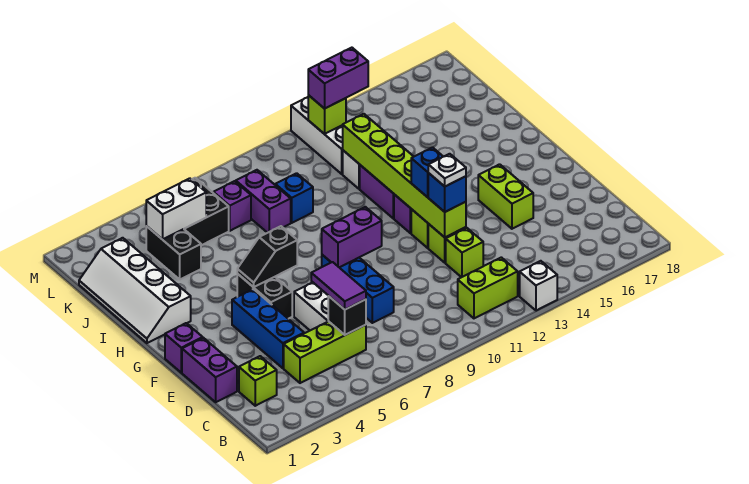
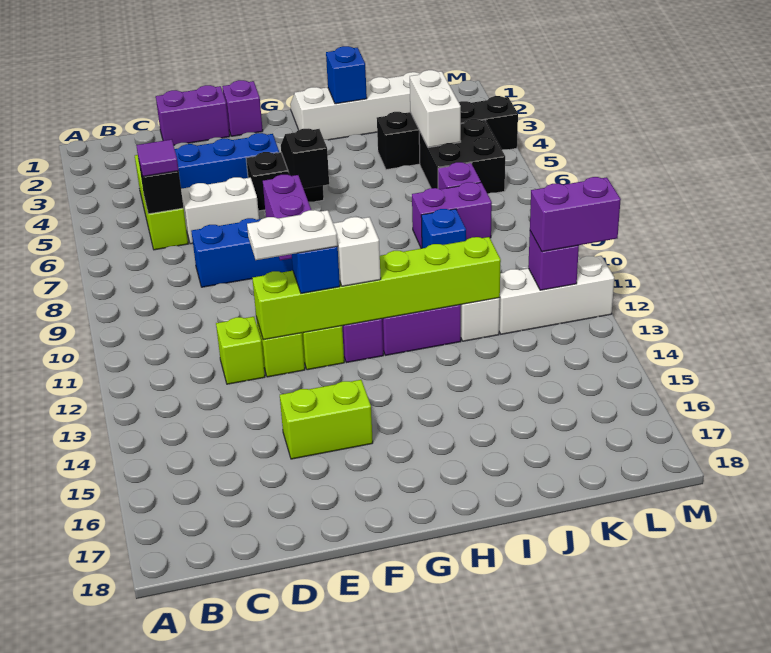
white brick A13 level 1 -> white brick G12 level 3
lime brick B11:B12 level 1 -> none
lime brick C2 level 1 -> none
purple tile C6:D6 level 3 -> purple tile C6 level 3
blue brick E12 level 3 -> blue brick I2 level 2
white plate E12 level 4 -> white plate E12:F12 level 4
black brick J4:K4 level 1 -> black brick J4:M4 level 1
lime brick L12 level 2 -> purple brick L12 level 2
purple brick L12:L13 level 3 -> purple brick L12:M12 level 3

